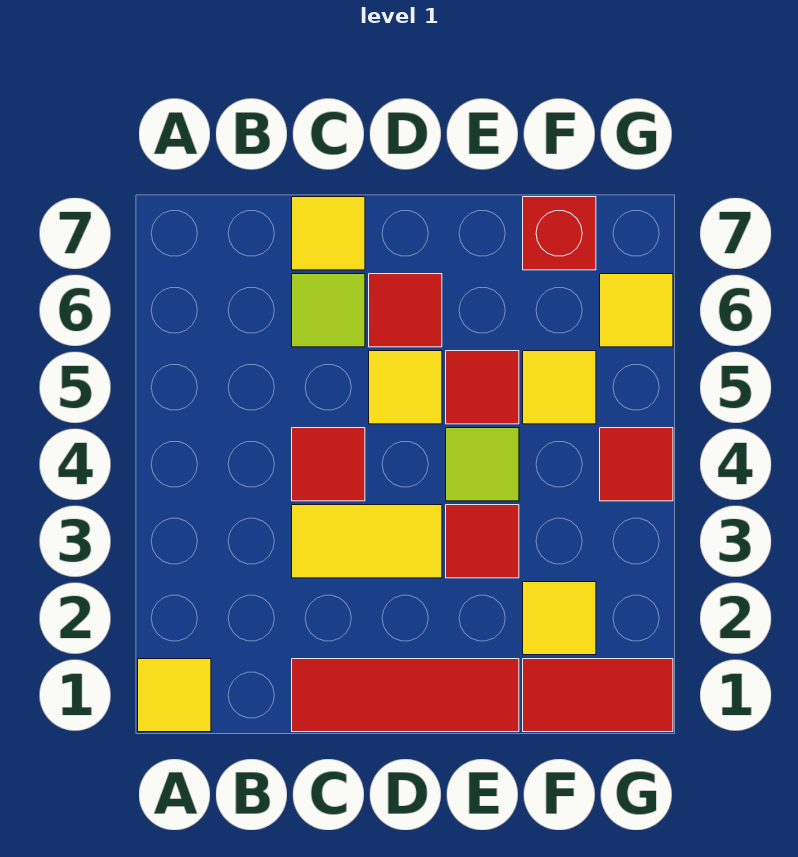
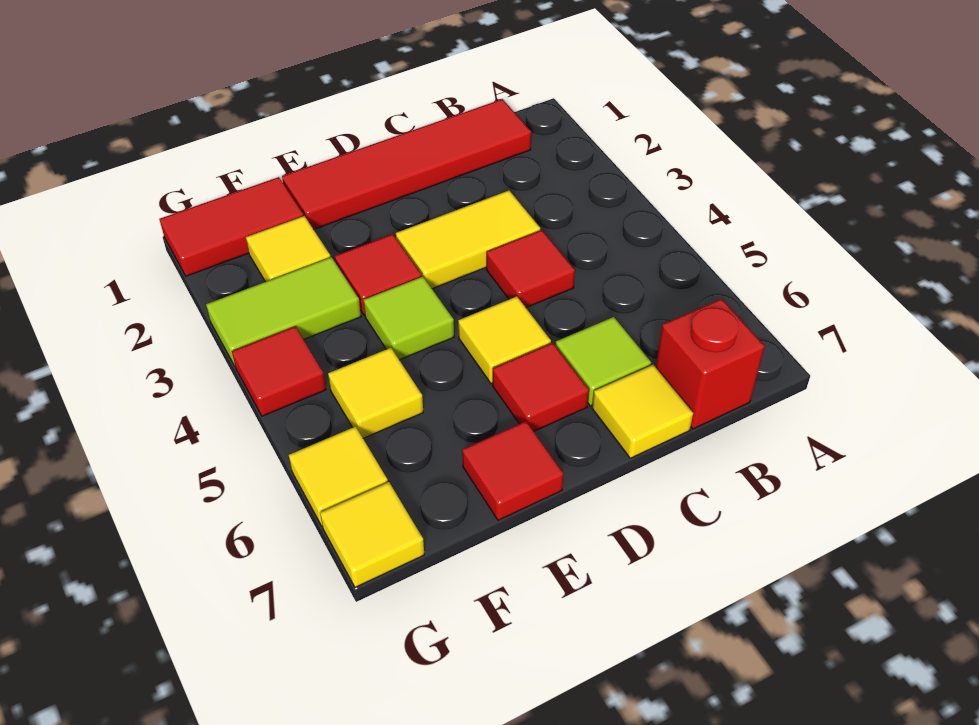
yellow tile A1 level 1 -> yellow tile G7 level 1
red tile C1:E1 level 1 -> red tile B1:E1 level 1
red tile E5 level 1 -> red tile E7 level 1
none -> lime tile F3:G3 level 1
red brick F7 level 1 -> red brick B7 level 1

